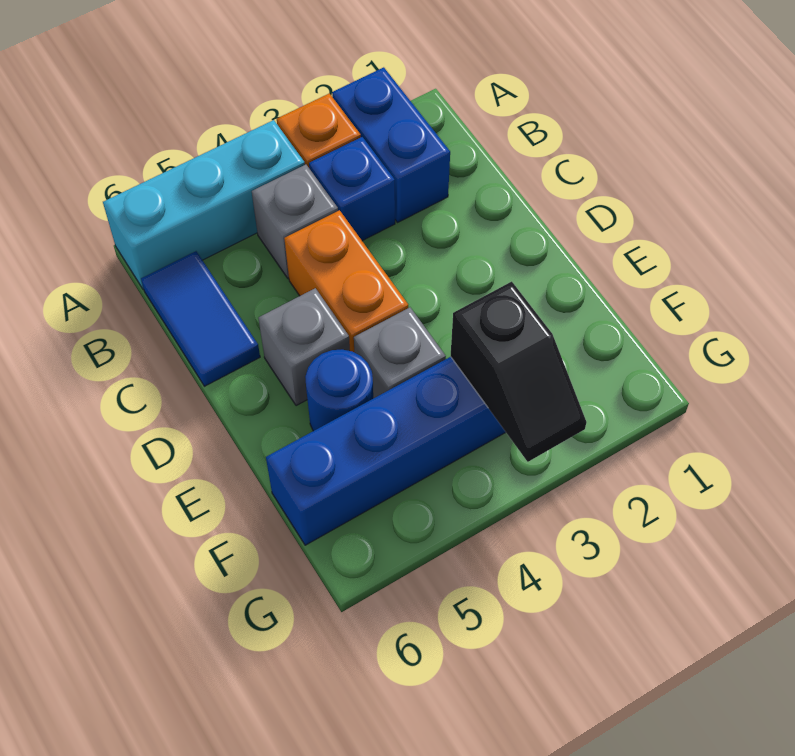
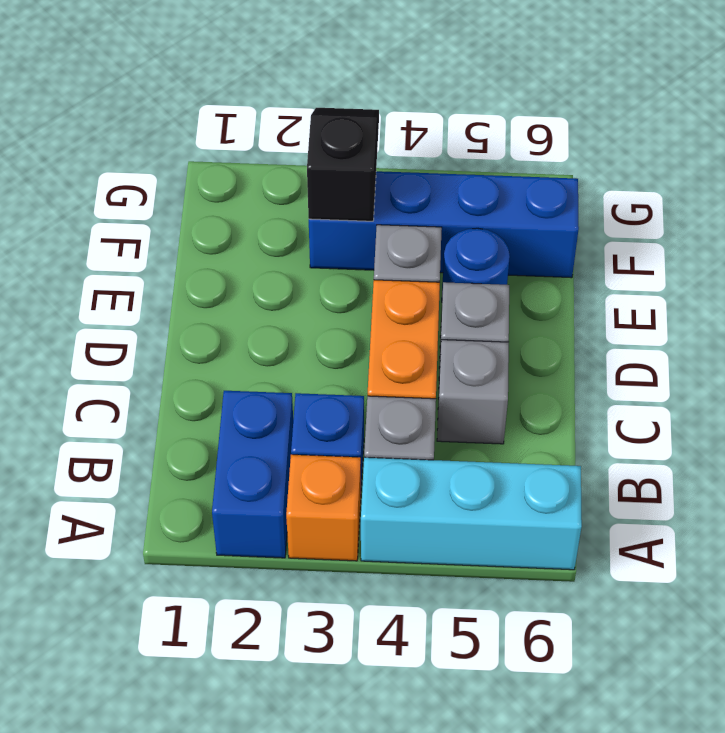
blue tile B6:C6 level 1 -> none
none -> grey brick C5 level 1

